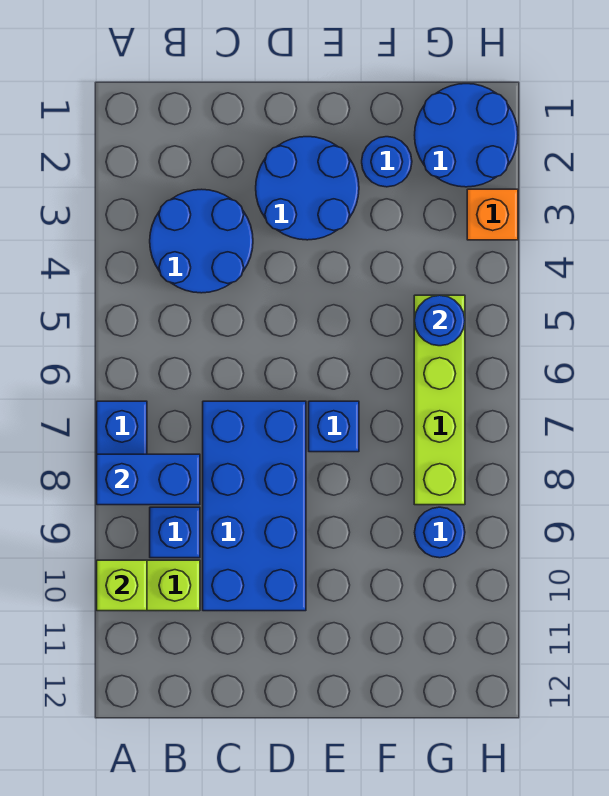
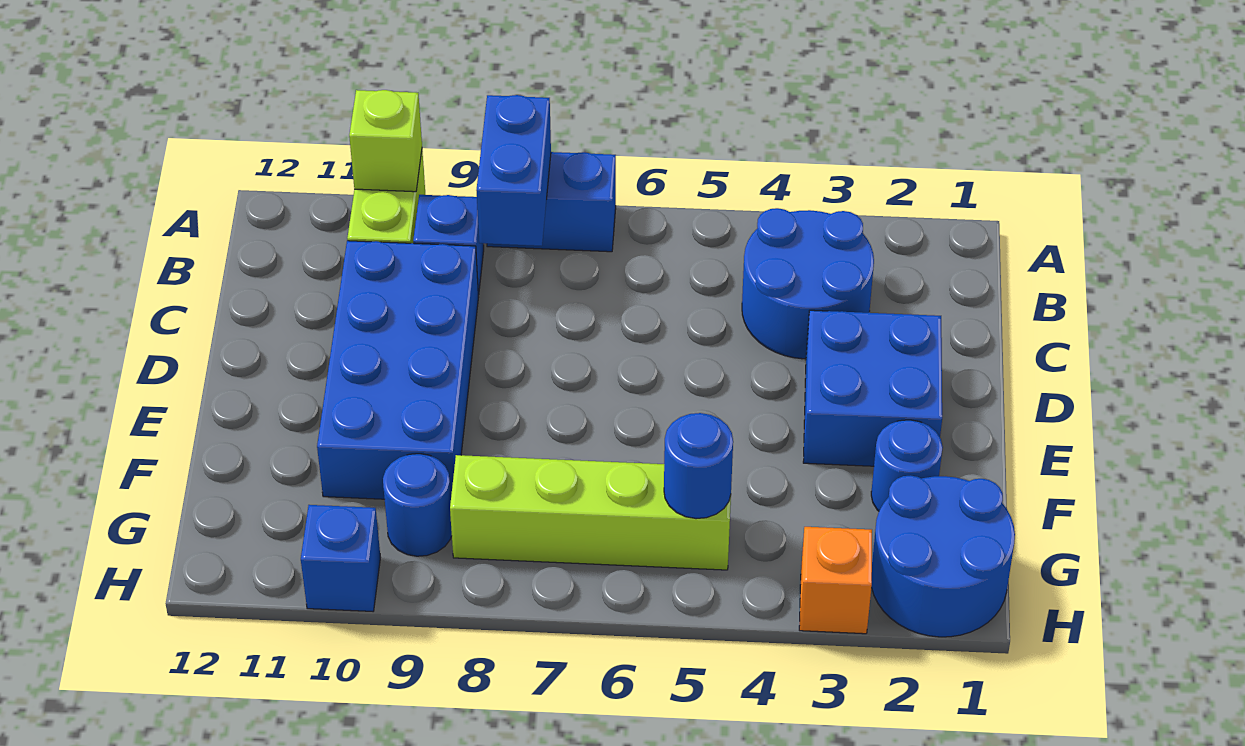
blue brick C7:D10 level 1 -> blue brick C9:F10 level 1
blue round brick D2:E3 level 1 -> blue brick D2:E3 level 1
blue brick E7 level 1 -> blue brick H10 level 1

